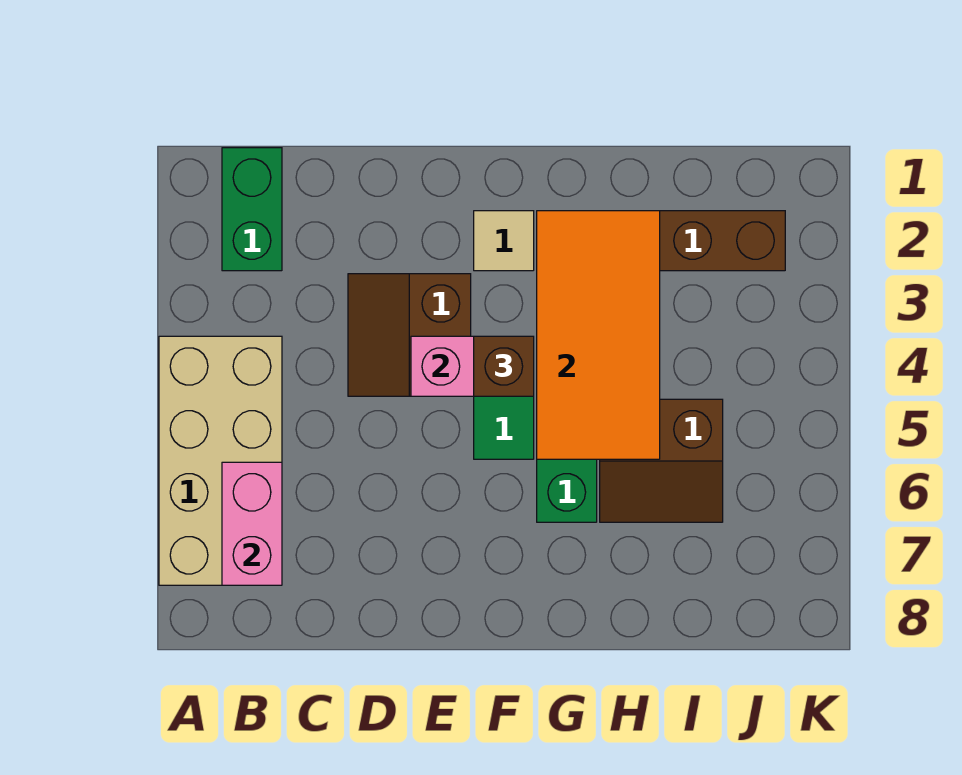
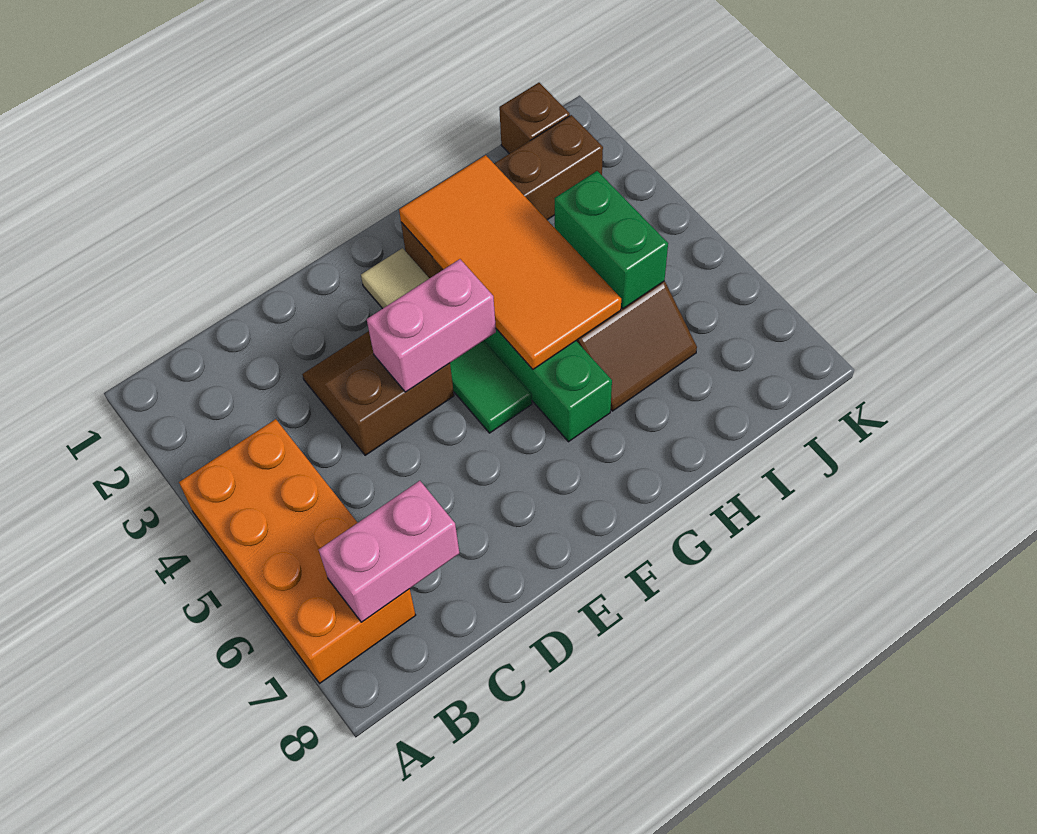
tan brick A4:B7 level 1 -> orange brick A4:B7 level 1
green brick B1:B2 level 1 -> green brick I4:I5 level 2
pink brick B6:B7 level 2 -> pink brick B7:C7 level 2
brown slope D3:E4 level 1 top E -> brown slope D3:E4 level 1 top 4
brown brick F4 level 3 -> brown brick J1 level 1

